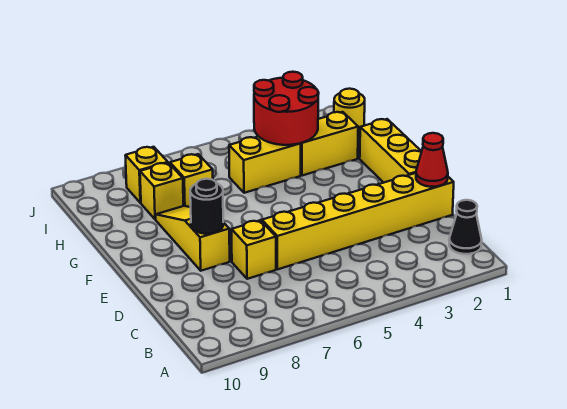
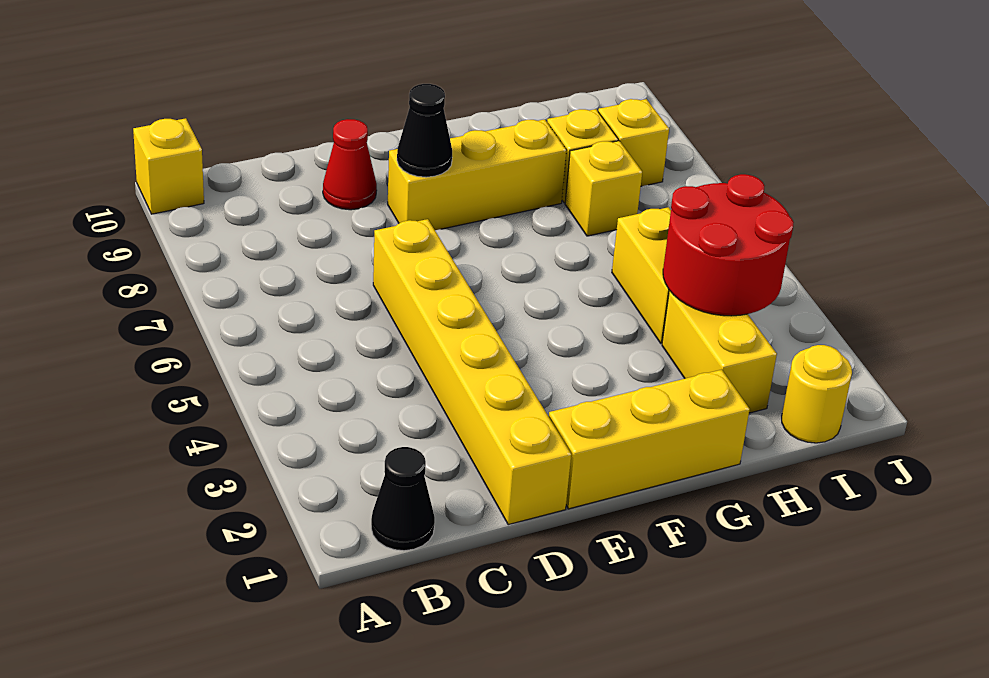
red cone D1 level 2 -> red cone D9 level 1
yellow brick D7 level 1 -> yellow brick A10 level 1
yellow slope E8:G8 level 1 top E -> yellow brick E8:G8 level 1
black round brick E8 level 2 -> black cone E8 level 2

